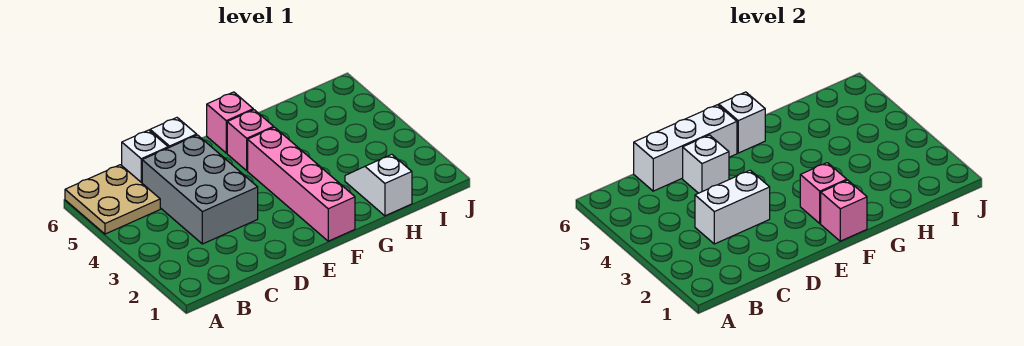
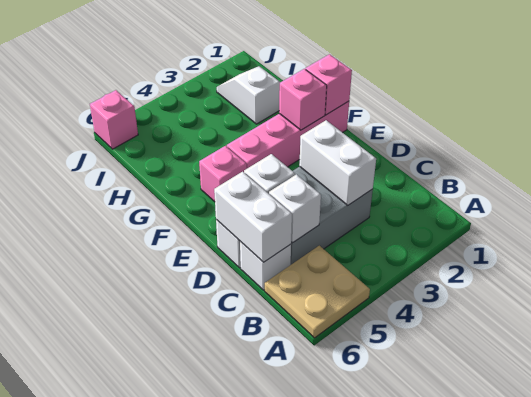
white brick C6:E6 level 2 -> white brick C6:D6 level 2
pink brick F6 level 1 -> pink brick J6 level 1
white brick F6 level 2 -> white brick C5 level 2
white slope H1:H2 level 1 top 1 -> white slope H2:I2 level 1 top H

